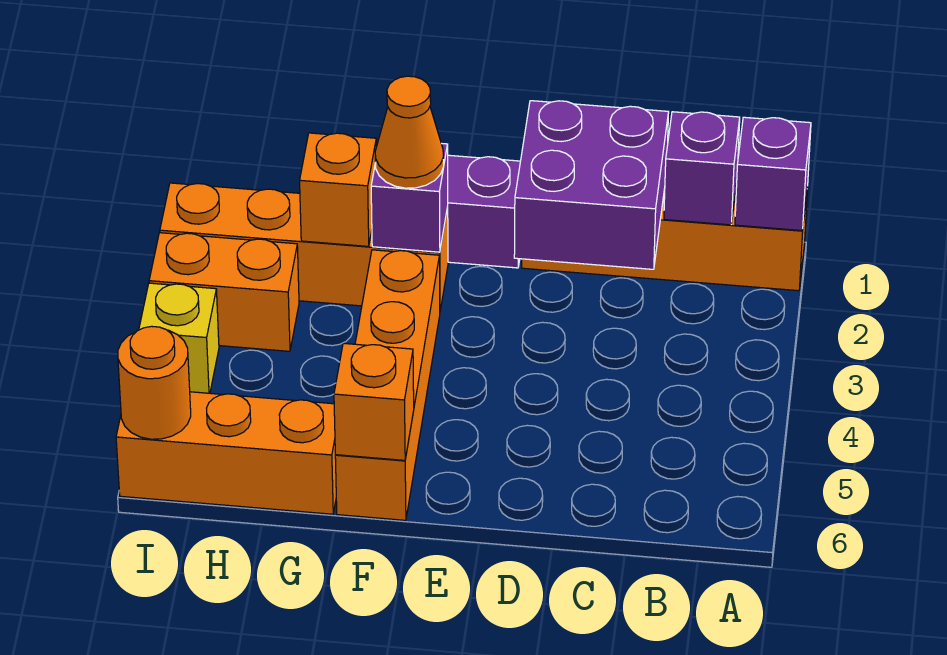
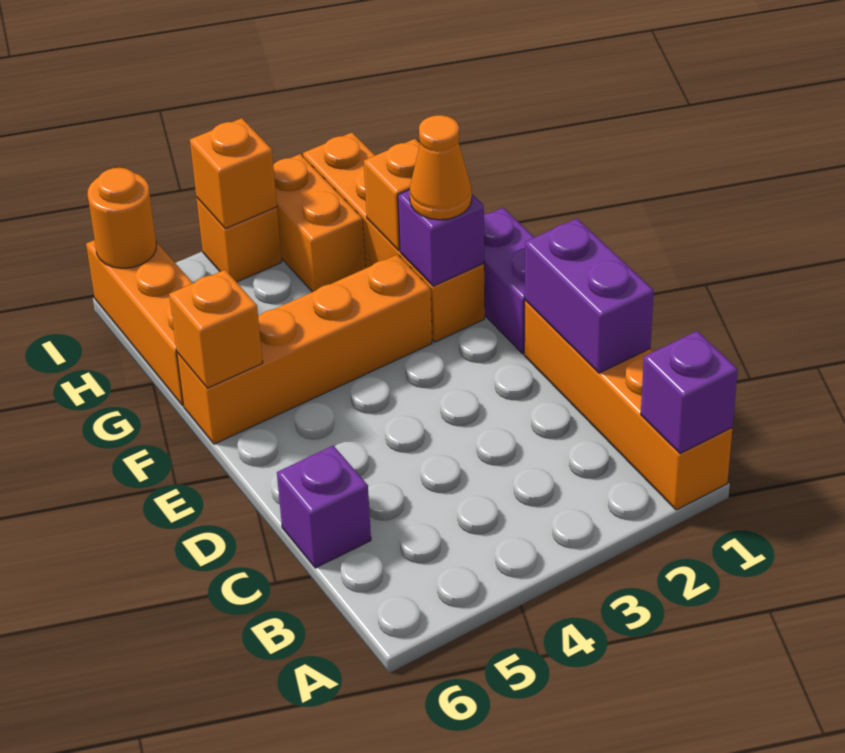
purple brick B1 level 2 -> purple brick C6 level 1
purple brick C1:D2 level 2 -> purple brick C1:D1 level 2
yellow brick I4 level 1 -> orange brick I4 level 1
none -> orange brick I4 level 2

